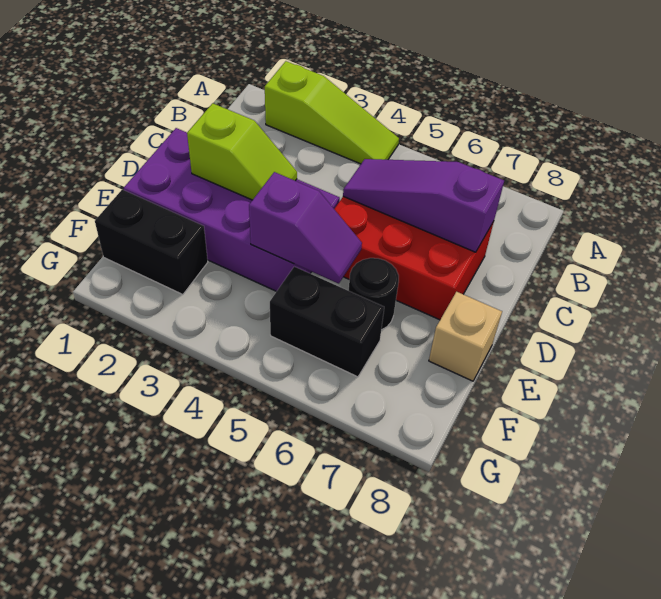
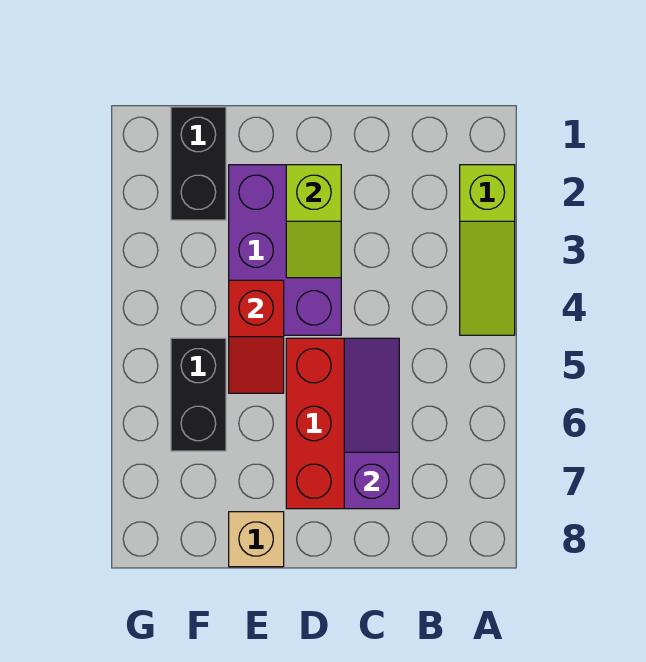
purple brick D1:E4 level 1 -> purple brick D2:E4 level 1
purple slope E4:E5 level 2 top 4 -> red slope E4:E5 level 2 top 4
black round brick E6 level 1 -> none

